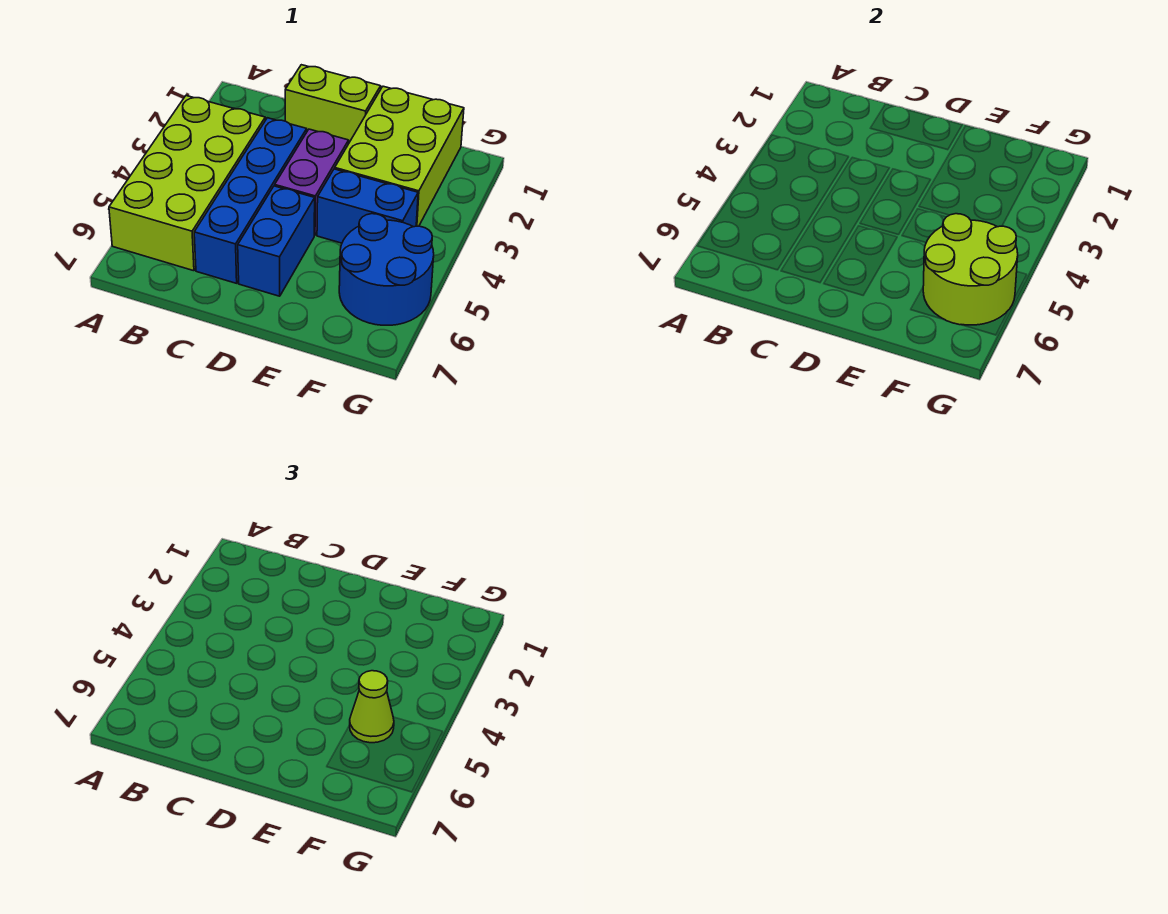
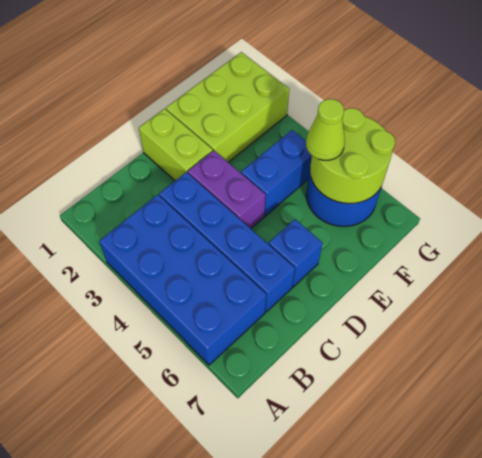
lime brick A3:B6 level 1 -> blue brick A3:B6 level 1
lime brick C1:D1 level 1 -> lime brick D1:D2 level 1
blue brick D5:D6 level 1 -> blue brick D6 level 1
lime brick E1:F3 level 1 -> lime brick E1:G2 level 1

